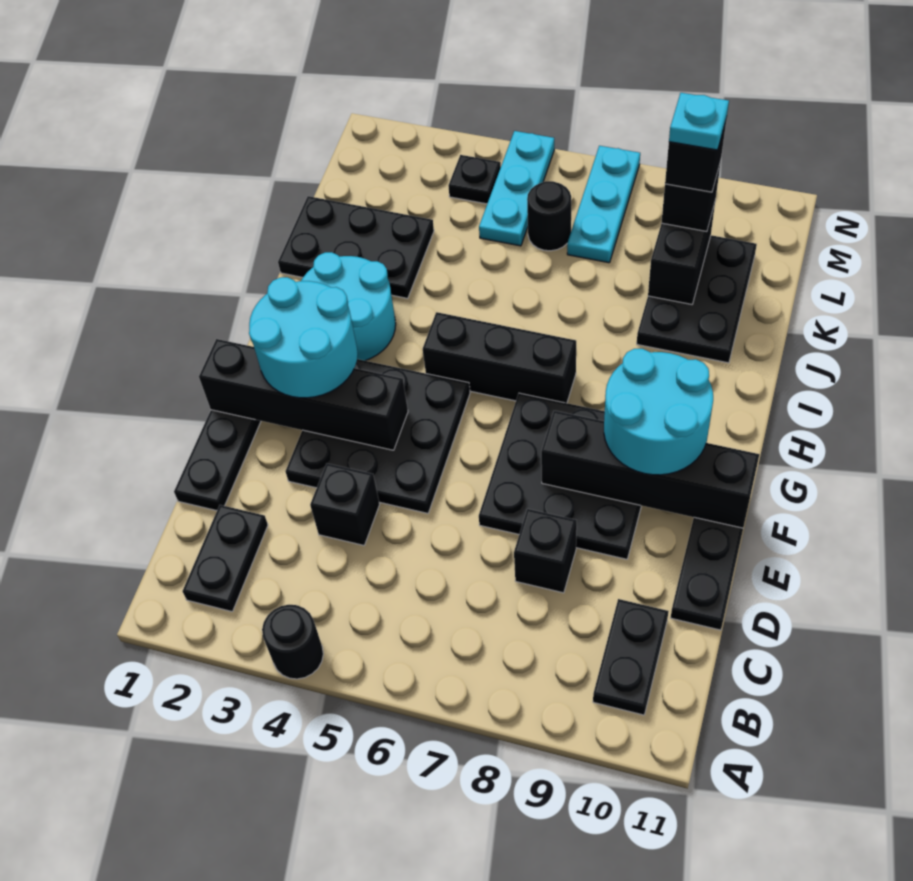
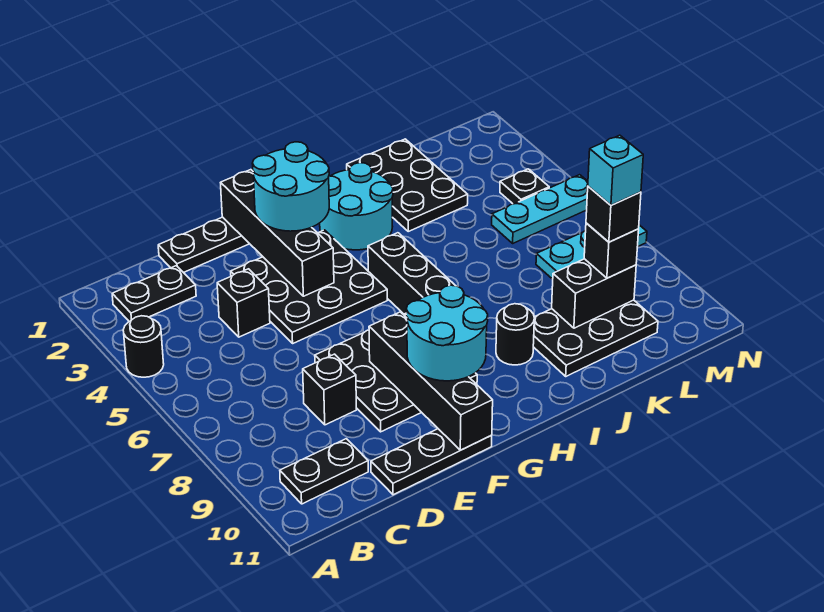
black round brick L6 level 1 -> black round brick I9 level 1
cyan plate L9 level 5 -> cyan brick L9 level 5

